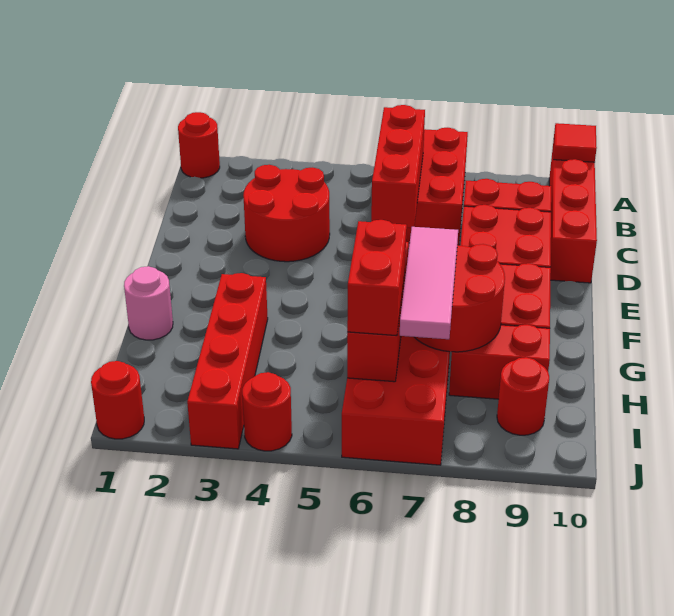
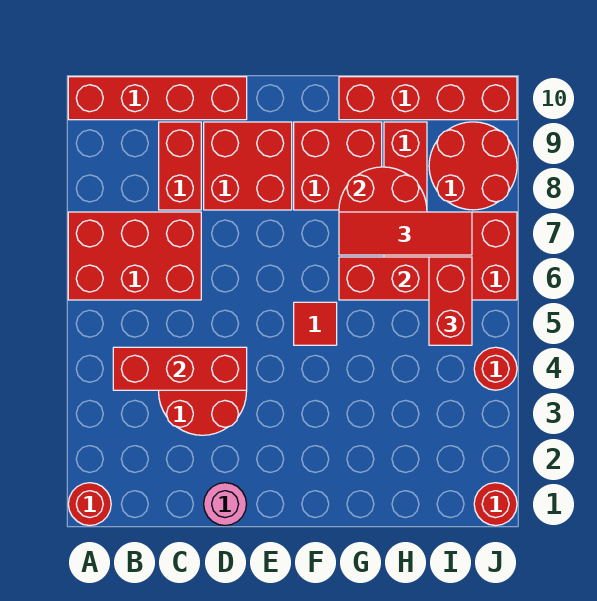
red tile A10 level 2 -> red tile F5 level 1
red brick B6:D6 level 2 -> red brick B4:D4 level 2
pink round brick G1 level 1 -> pink round brick D1 level 1
red brick G3:J3 level 1 -> red brick G10:J10 level 1
pink tile G7:I7 level 3 -> red tile G7:I7 level 3
red brick H6:I6 level 3 -> red brick I5:I6 level 3
red round brick I9 level 1 -> red round brick I8:J9 level 1

